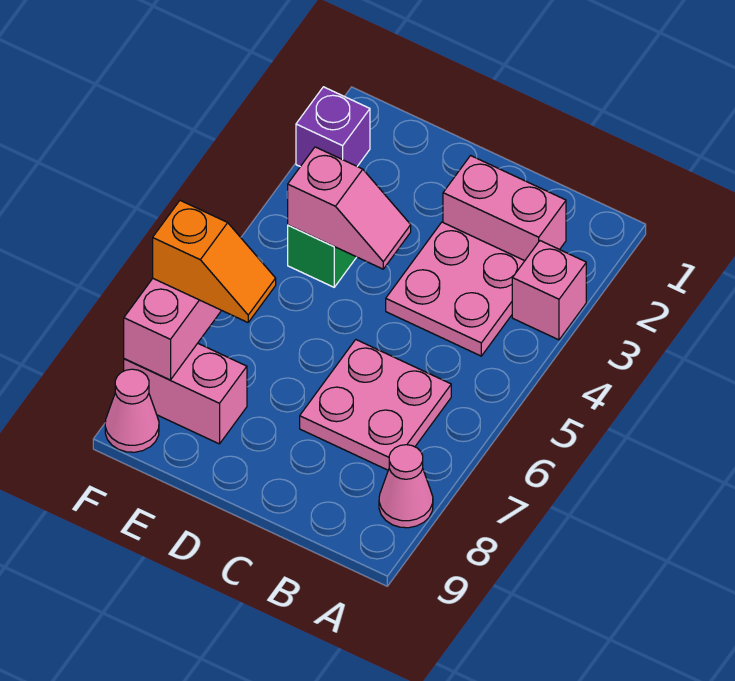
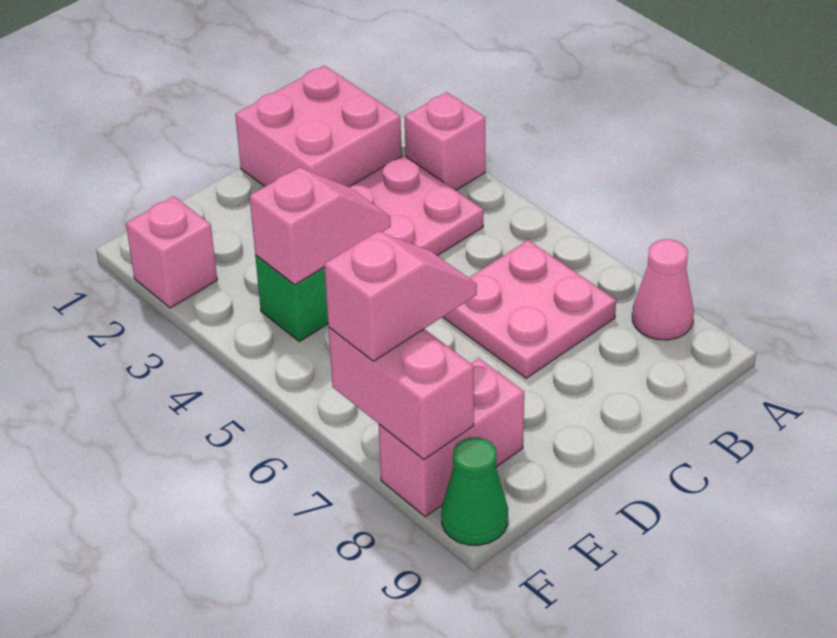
pink brick B2:C2 level 1 -> pink brick B1:C2 level 1
orange slope E7:F7 level 3 top F -> pink slope E7:F7 level 3 top F
purple brick F2 level 1 -> pink brick F2 level 1
pink cone F9 level 1 -> green cone F9 level 1

